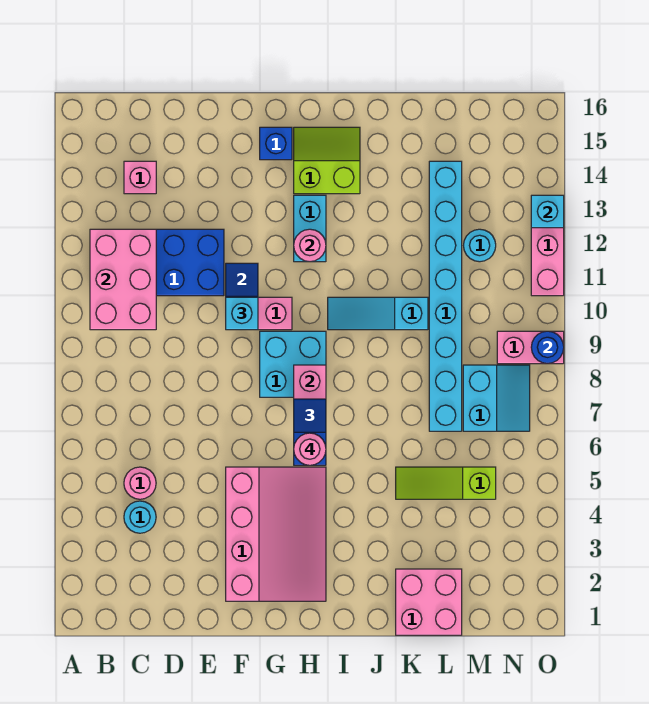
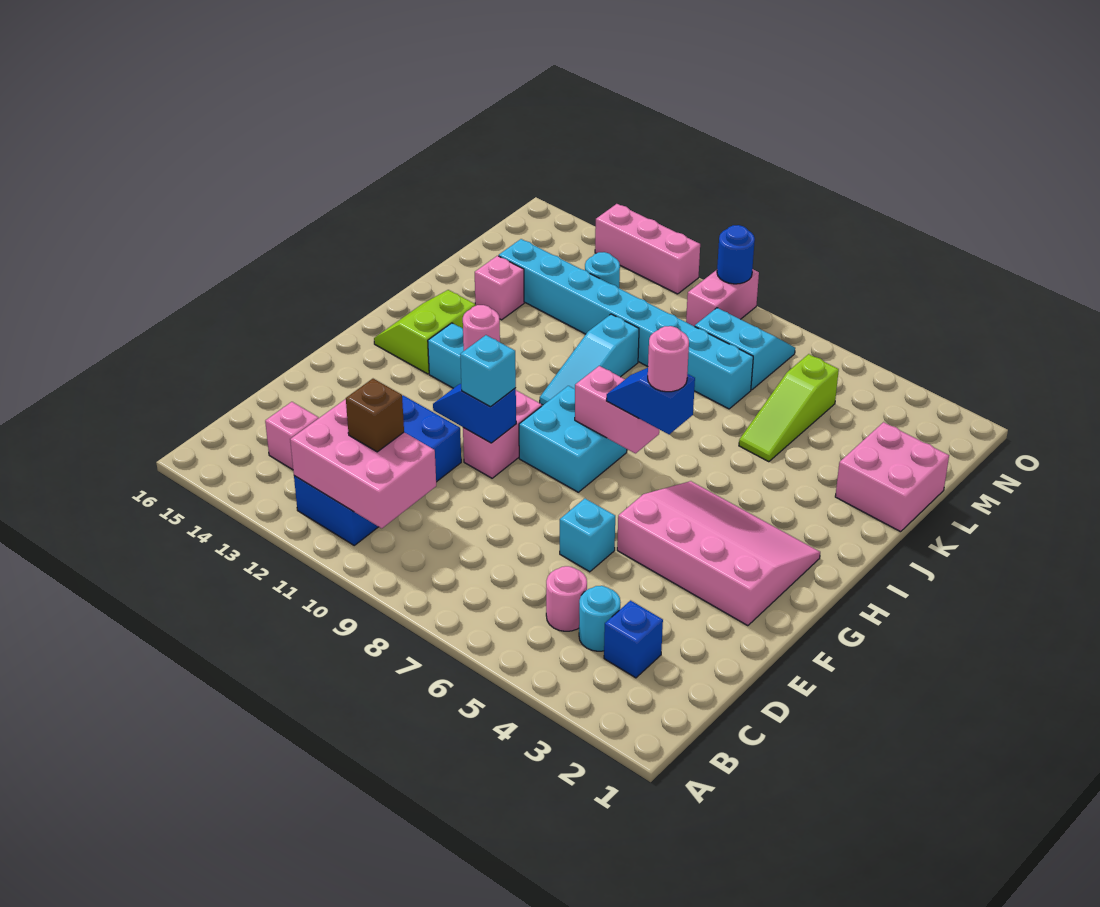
none -> brown brick C11 level 3
blue brick G15 level 1 -> blue brick C3 level 1
none -> pink brick K14 level 1
cyan brick O13 level 2 -> cyan brick E6 level 1

